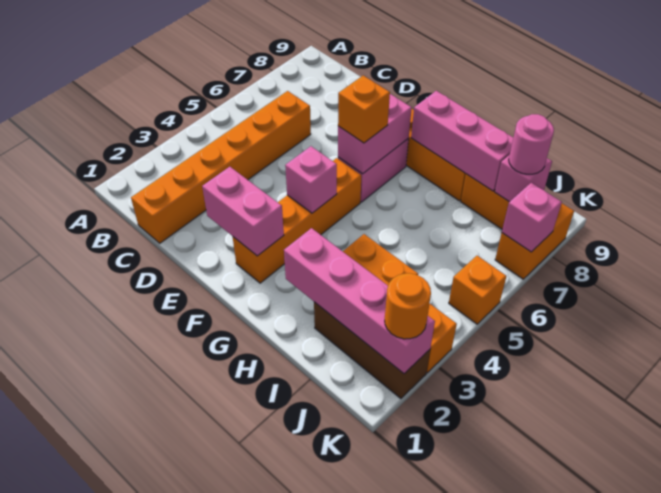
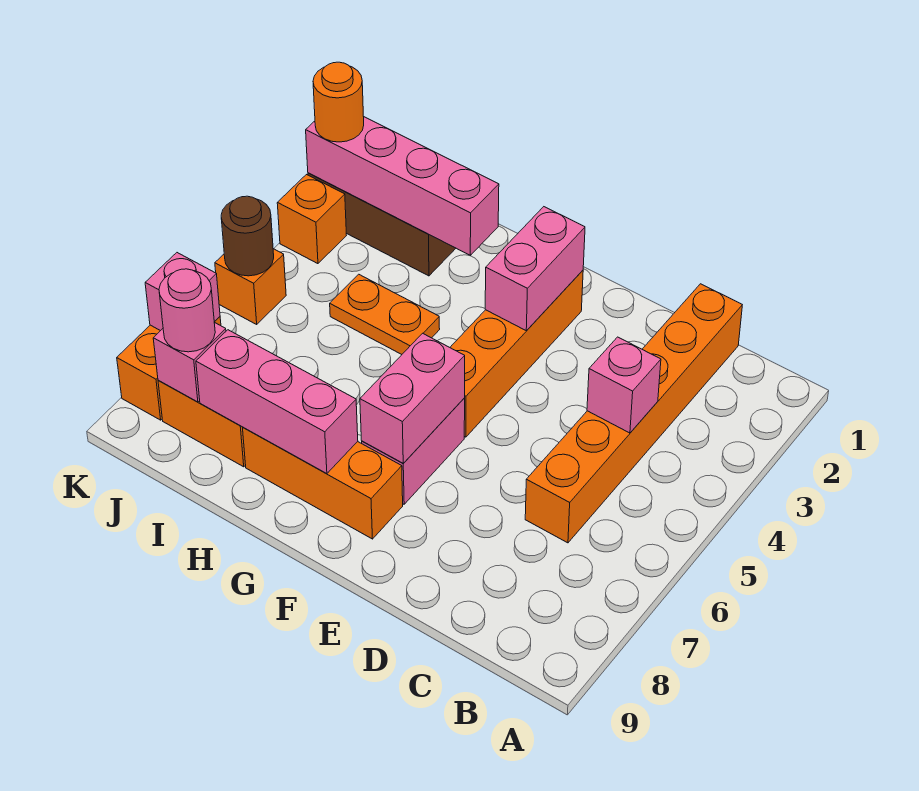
pink brick E2:F2 level 2 -> pink brick F2:F3 level 2
pink brick F4 level 2 -> pink brick C4 level 2
orange brick F6 level 3 -> none
none -> brown round brick K5 level 2

